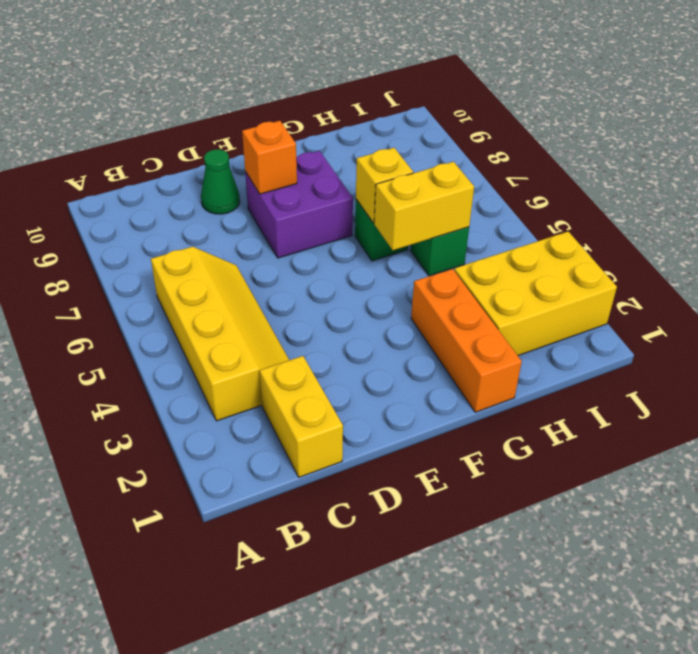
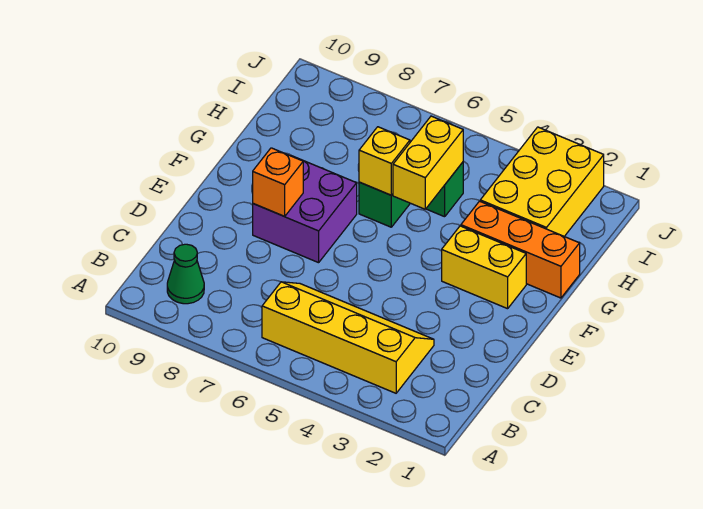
yellow brick C1:C2 level 1 -> yellow brick F2:F3 level 1
green cone D9 level 1 -> green cone B9 level 1

